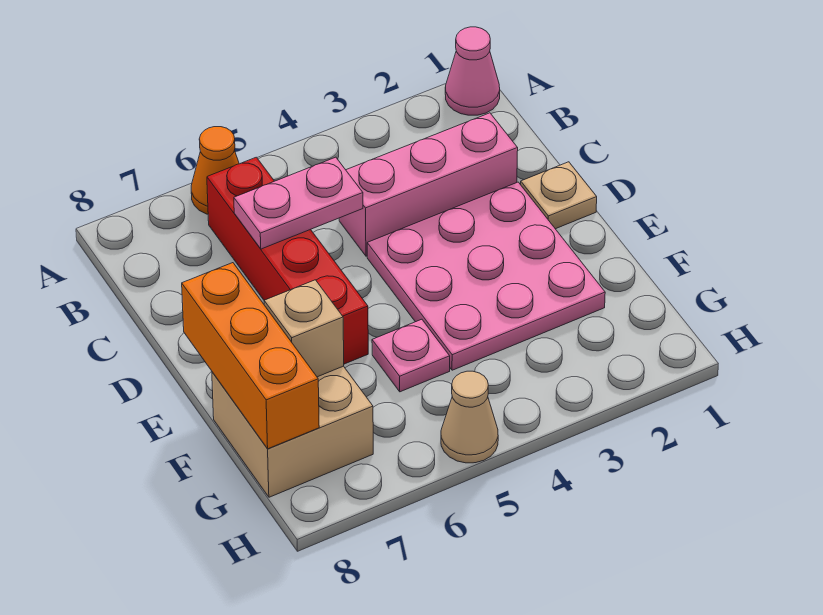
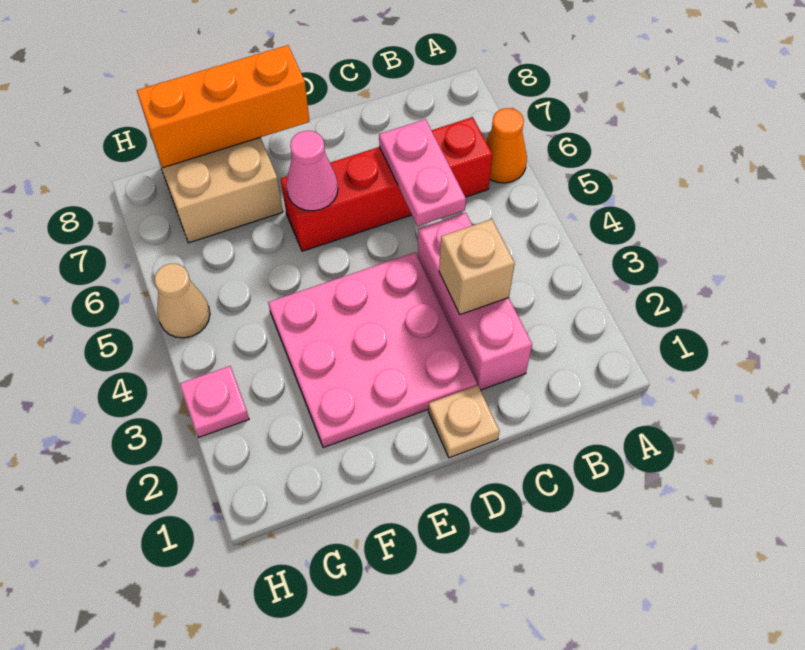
pink cone A1 level 1 -> pink cone E6 level 2
pink plate F5 level 1 -> pink plate H3 level 1
tan brick F7 level 2 -> tan brick C3 level 2

